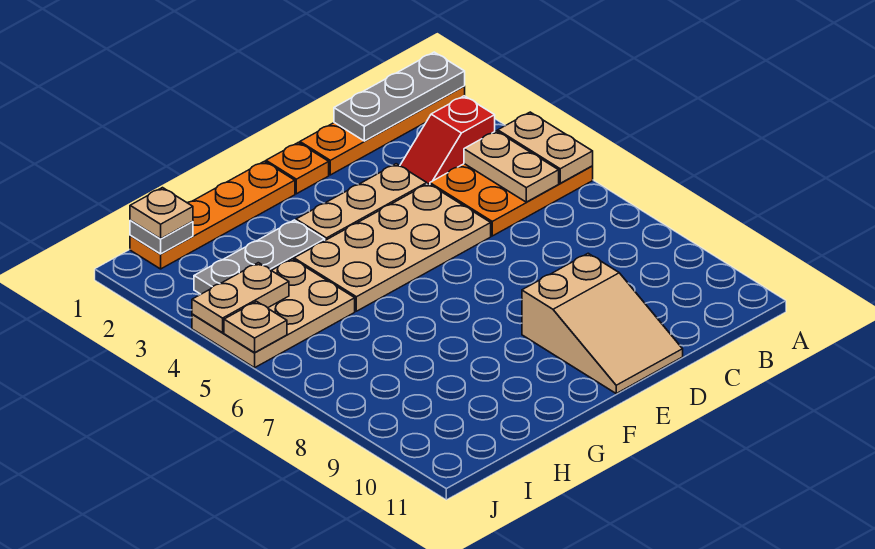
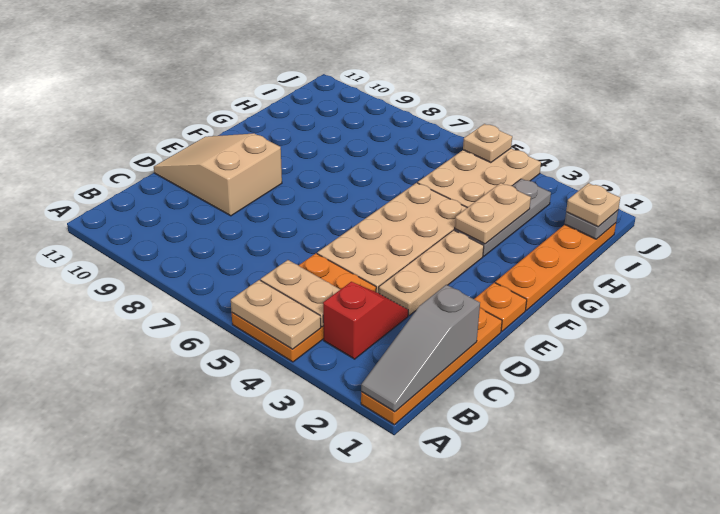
grey plate A1:C1 level 2 -> grey slope A1:C1 level 2 top C
tan plate I4:J4 level 2 -> tan plate G3:H3 level 2

